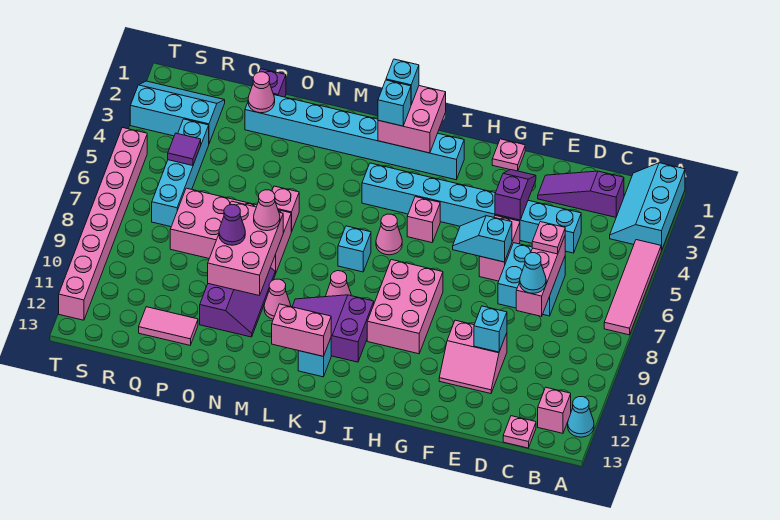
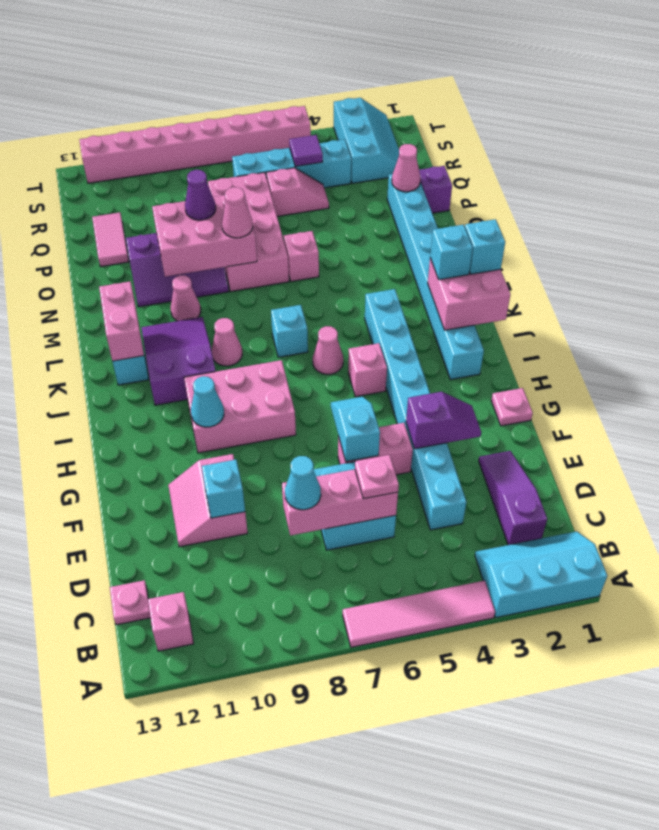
cyan cone A12 level 1 -> cyan cone H10 level 2
none -> pink slope Q5:Q6 level 1 top 6

